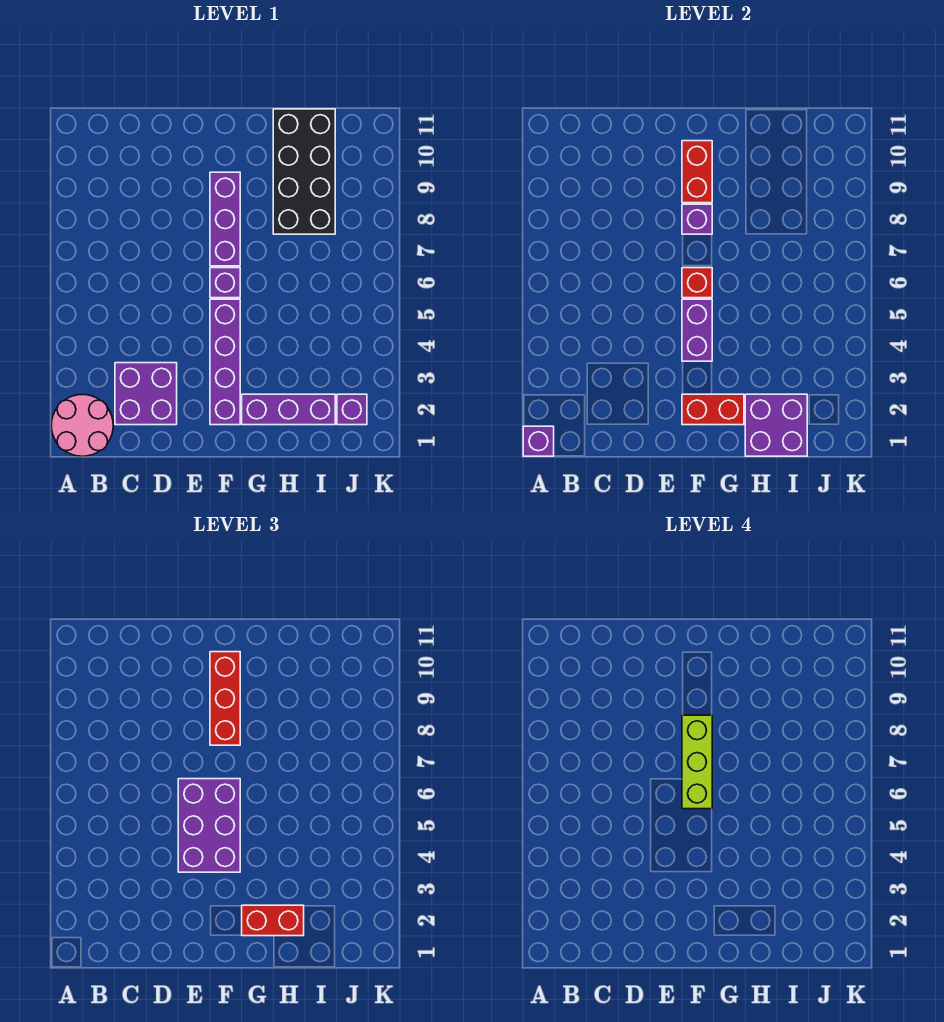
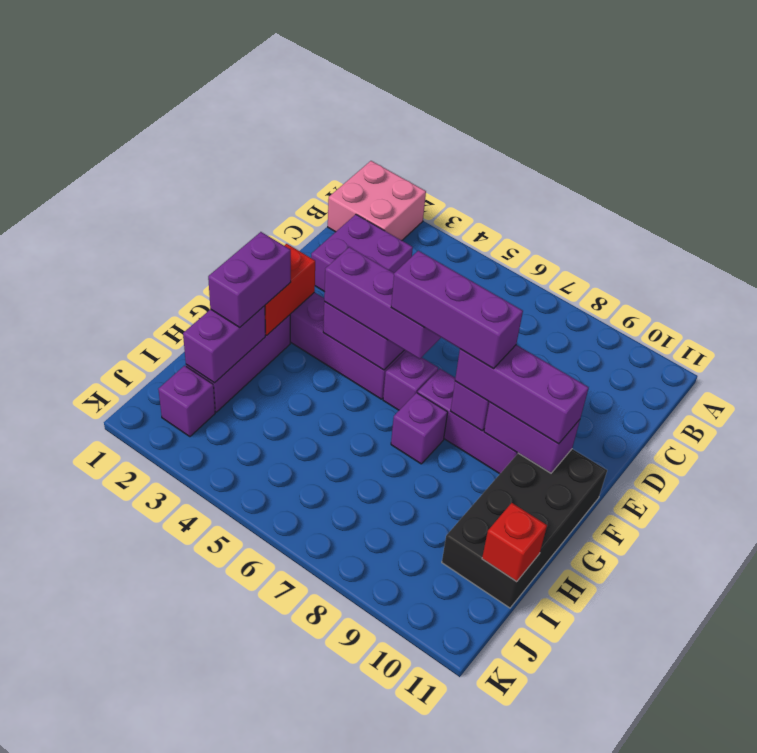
pink round brick A1:B2 level 1 -> pink brick A1:B2 level 1
purple brick A1 level 2 -> purple brick G7 level 1
purple brick E4:F6 level 3 -> purple brick F4:F6 level 3
red brick F6 level 2 -> red brick I11 level 2
lime brick F6:F8 level 4 -> purple brick F6:F8 level 4
red brick F8:F10 level 3 -> purple brick F8:F10 level 3
red brick F9:F10 level 2 -> purple brick F9:F10 level 2
red brick G2:H2 level 3 -> purple brick G2:H2 level 3
purple brick H1:I2 level 2 -> purple brick H2:I2 level 2
black brick H8:I11 level 1 -> black brick F10:I11 level 1

